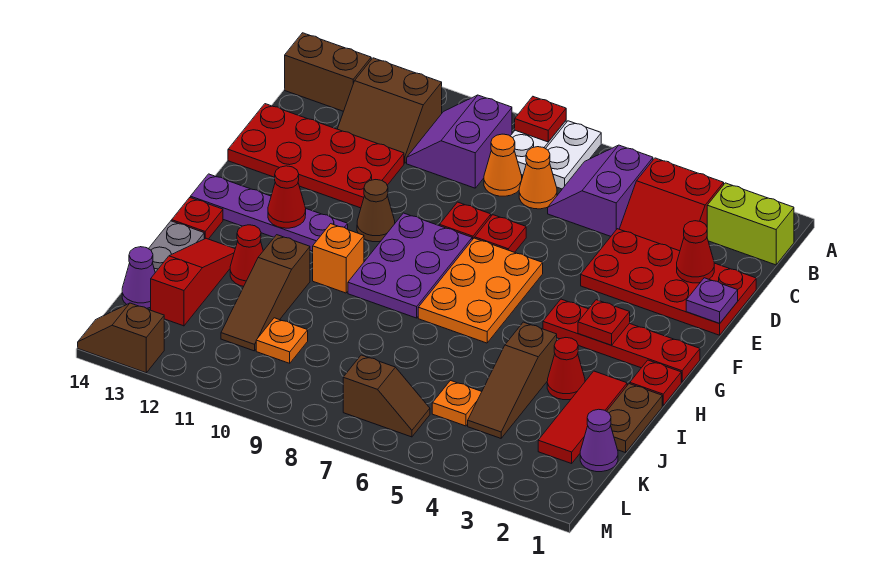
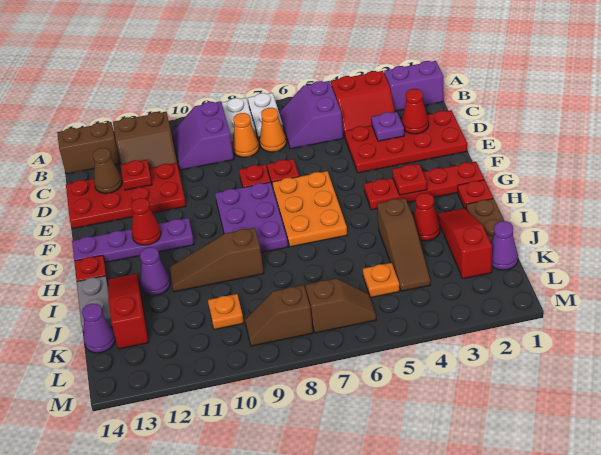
red plate A8 level 2 -> red plate D12 level 2
lime brick B1:B2 level 1 -> purple brick B1:B2 level 1
purple plate E1 level 2 -> purple plate D3 level 2
brown cone F10 level 1 -> brown cone D13 level 2
orange brick H10 level 1 -> none
red tile I2:K2 level 1 -> red slope I2:K2 level 1 top K
brown slope I11:K11 level 1 top I -> brown slope I9:I11 level 1 top 9
red cone I12 level 1 -> purple cone I12 level 1
brown slope M13:M14 level 1 top 13 -> brown slope L8:L9 level 1 top 8

